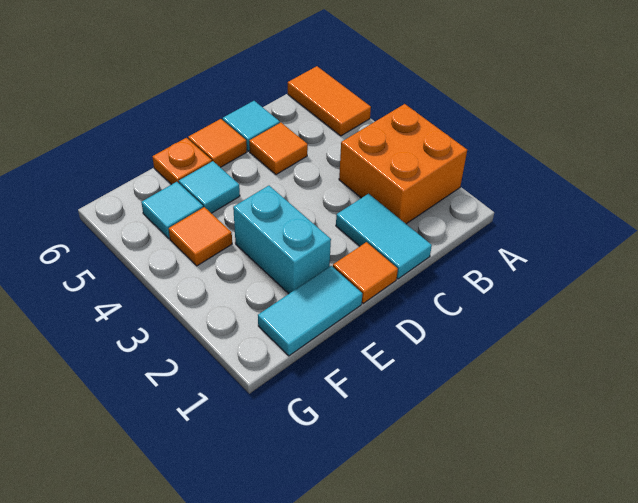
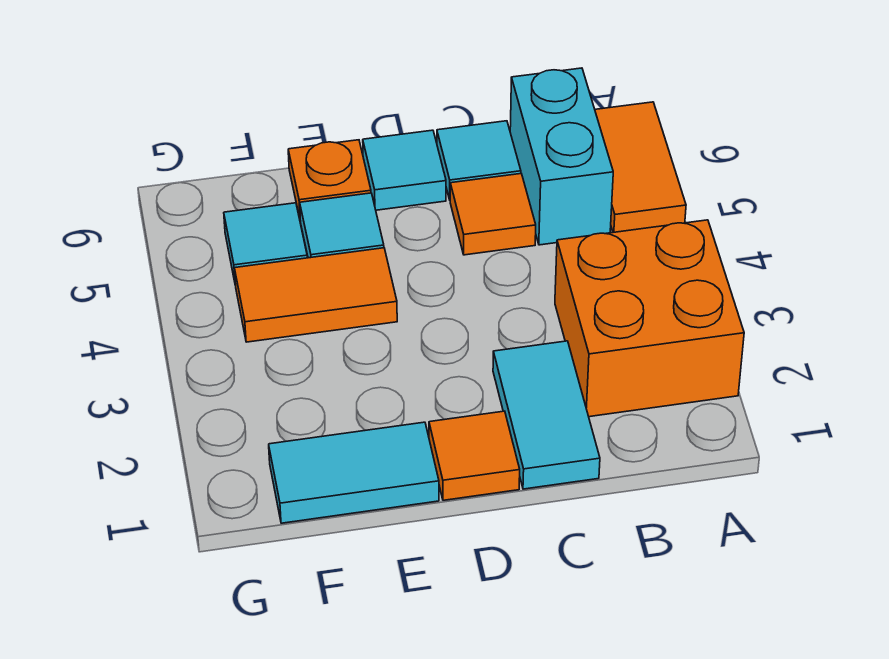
orange tile D6 level 1 -> cyan tile D6 level 1
cyan brick E2:E3 level 1 -> cyan brick B5:B6 level 1
orange tile F4 level 1 -> orange tile E4:F4 level 1

